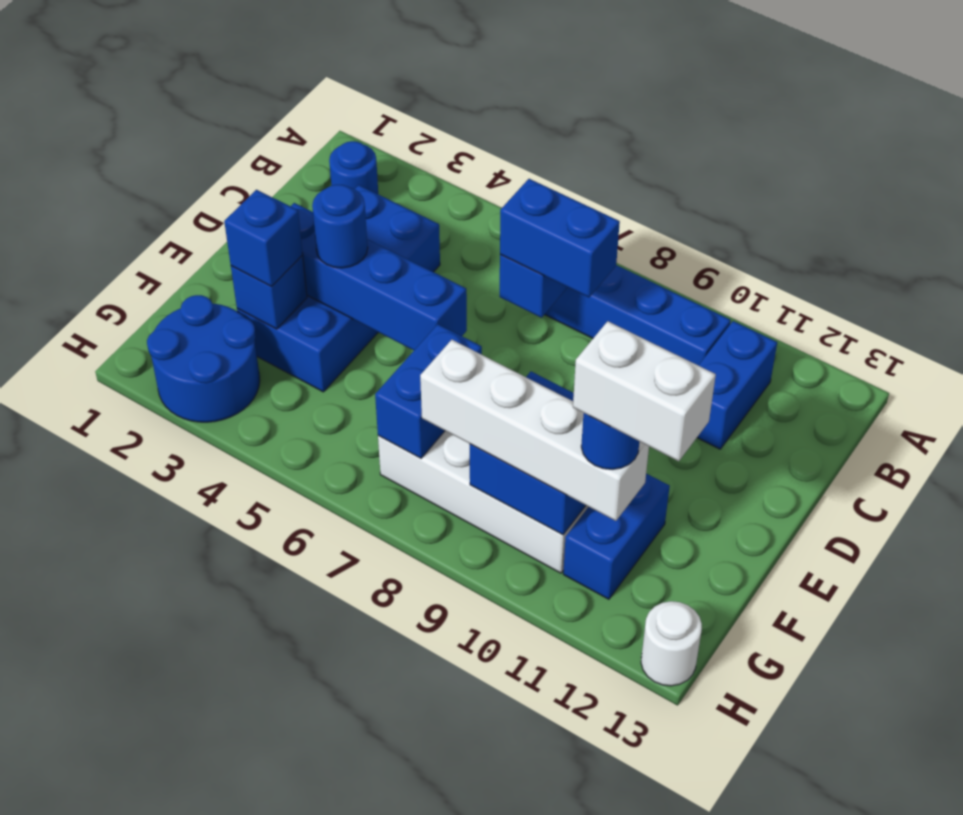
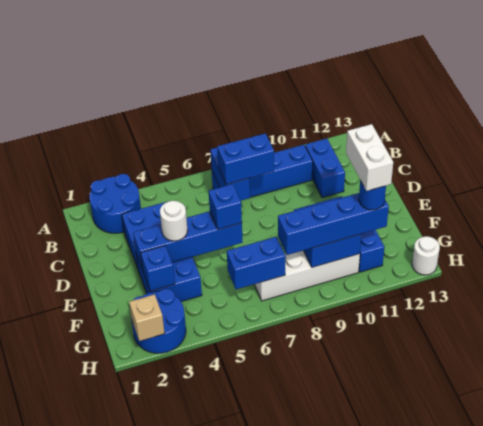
blue round brick B2 level 1 -> blue round brick A2:B3 level 1
blue round brick E4 level 3 -> white round brick E4 level 3
blue brick F3 level 3 -> blue brick E6 level 3
blue brick F7:G7 level 2 -> blue brick G6:G7 level 2
white brick G8:G11 level 3 -> blue brick G8:G11 level 3
white brick G11:G12 level 5 -> white brick F11:G11 level 5
none -> tan brick H2 level 2

